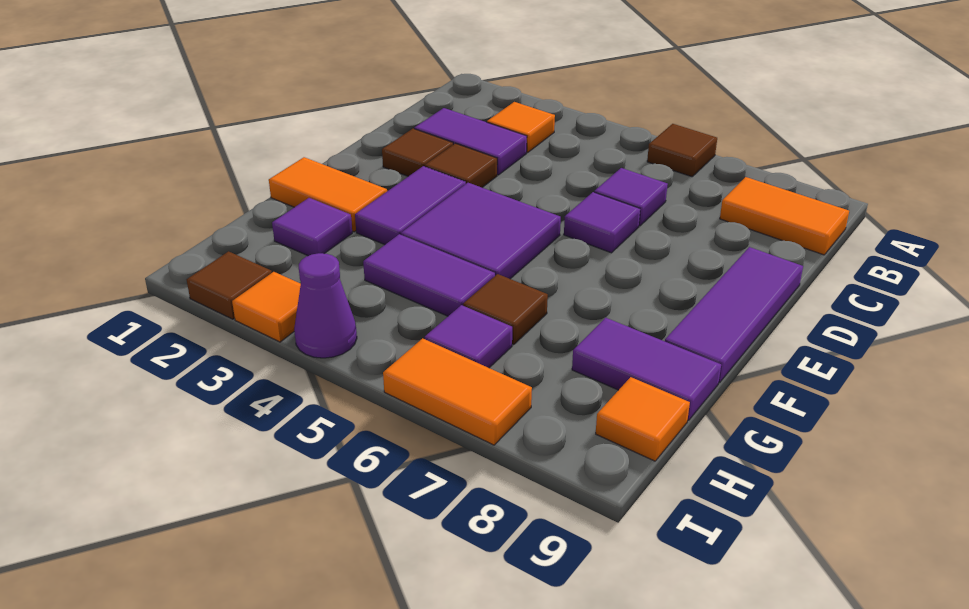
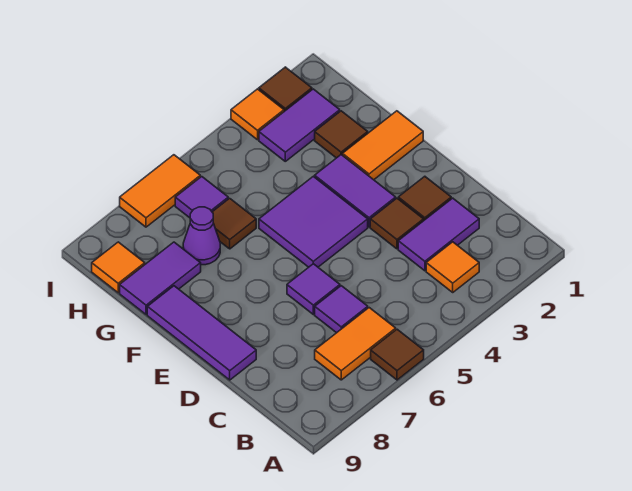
orange tile B8:B9 level 1 -> orange tile B6:B7 level 1
purple tile G2 level 1 -> brown tile G2 level 1
purple tile G4:G5 level 1 -> purple tile H2:H3 level 1
purple cone I4 level 1 -> purple cone G7 level 1

